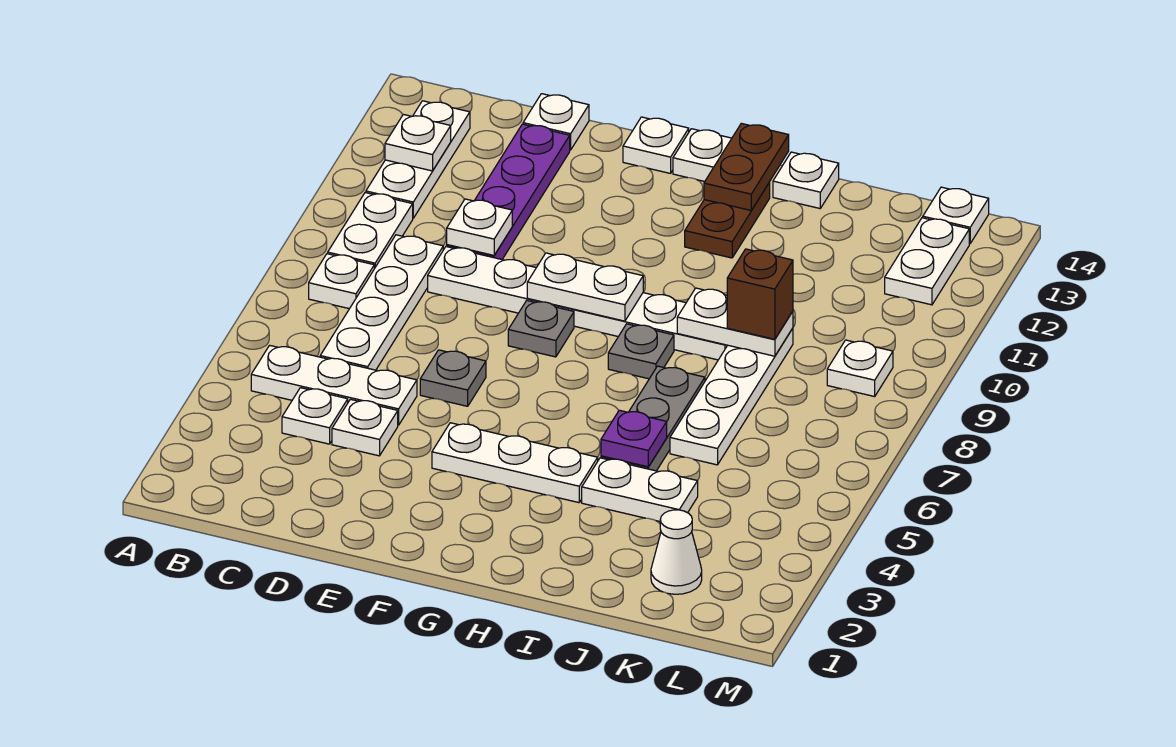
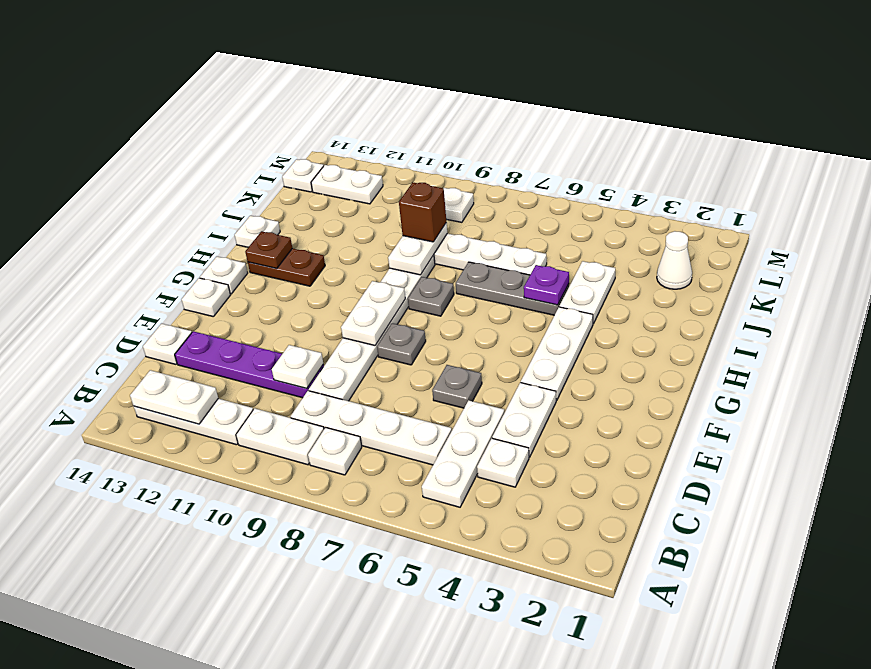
white plate B12 level 2 -> white plate B12:B13 level 2
white plate D4 level 1 -> white plate D4:E4 level 1
brown plate H13:H14 level 2 -> brown plate H13 level 2

